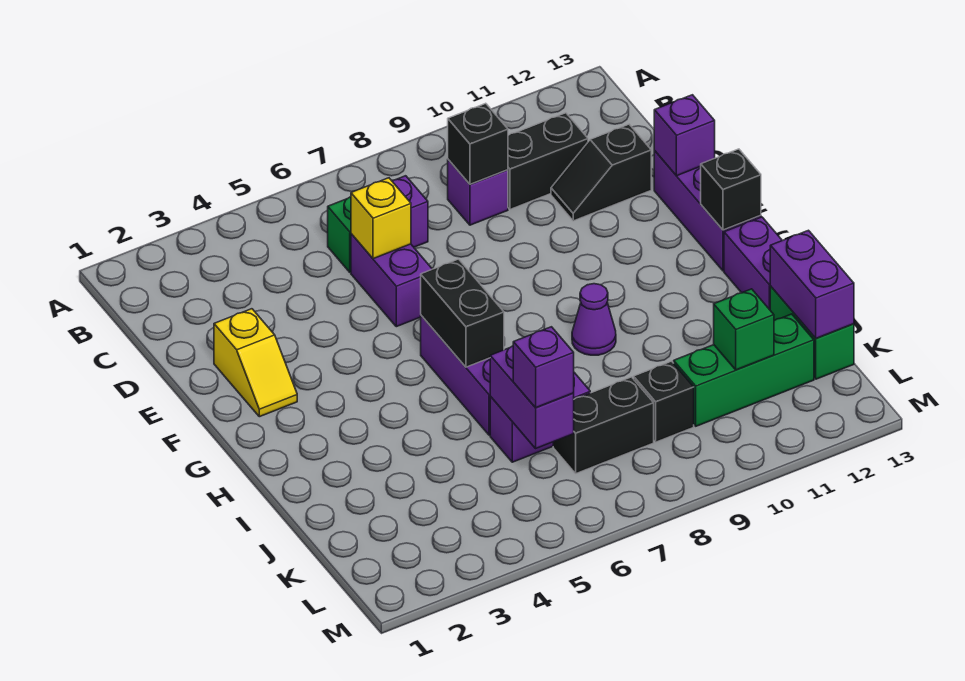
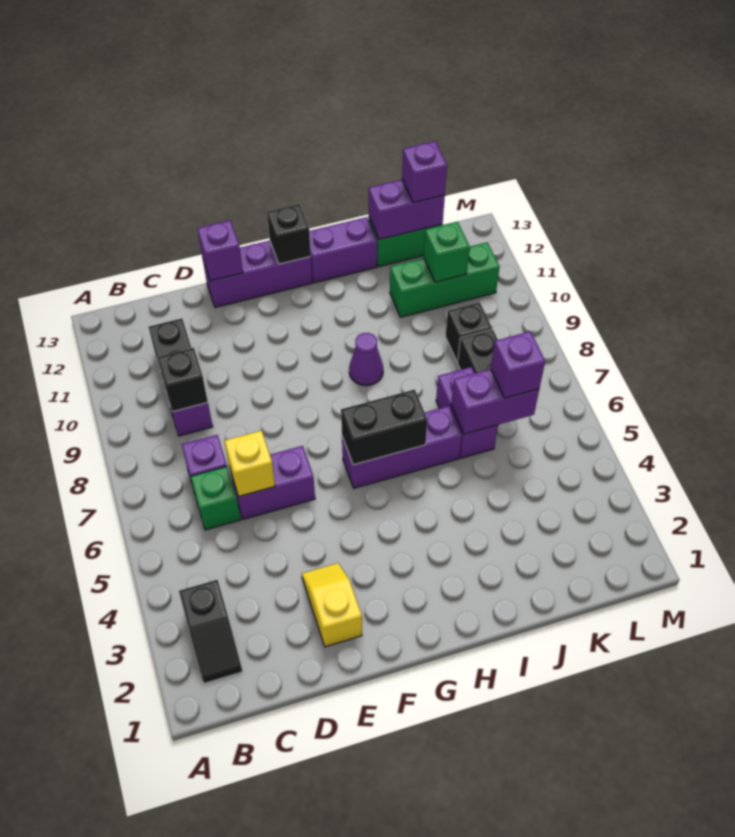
black slope D11:D12 level 1 top 12 -> black slope B2:B3 level 1 top 3
yellow slope E2:F2 level 1 top E -> yellow slope E2:E3 level 1 top 2
green brick K10:K12 level 1 -> green brick J11:L11 level 1
none -> purple brick K13 level 3

